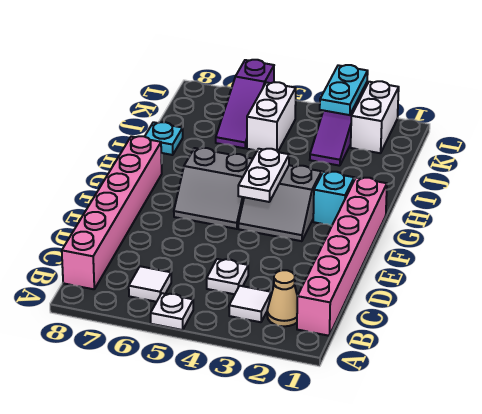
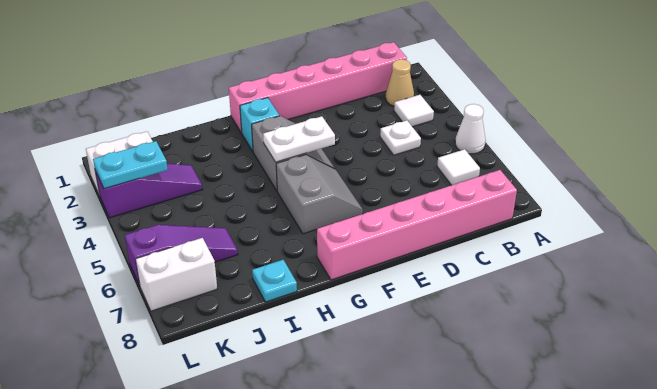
white plate A5 level 1 -> white cone A5 level 1
white brick J5:K5 level 1 -> white brick K7:L7 level 1

